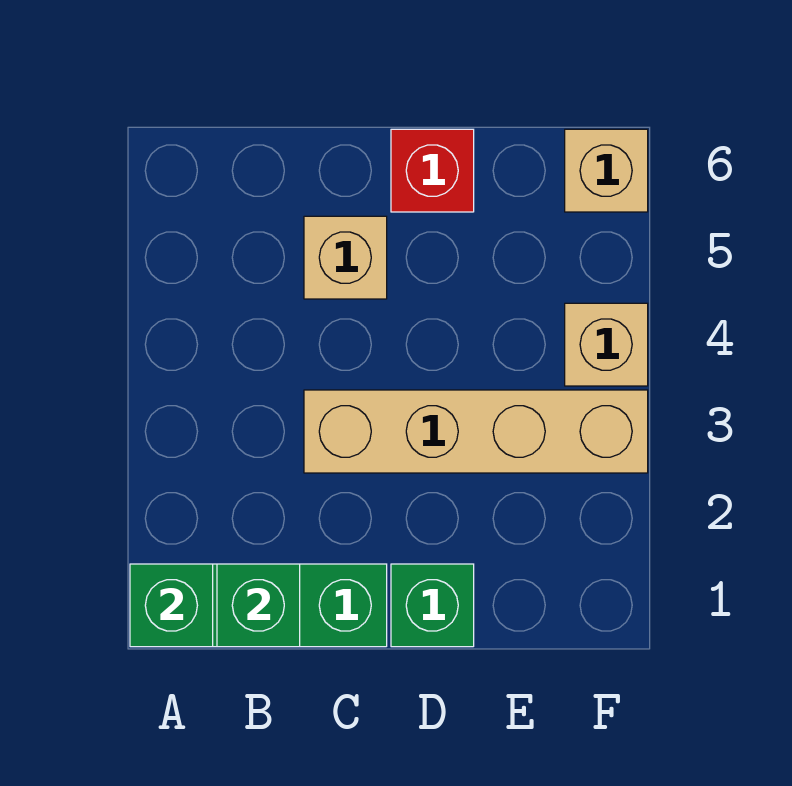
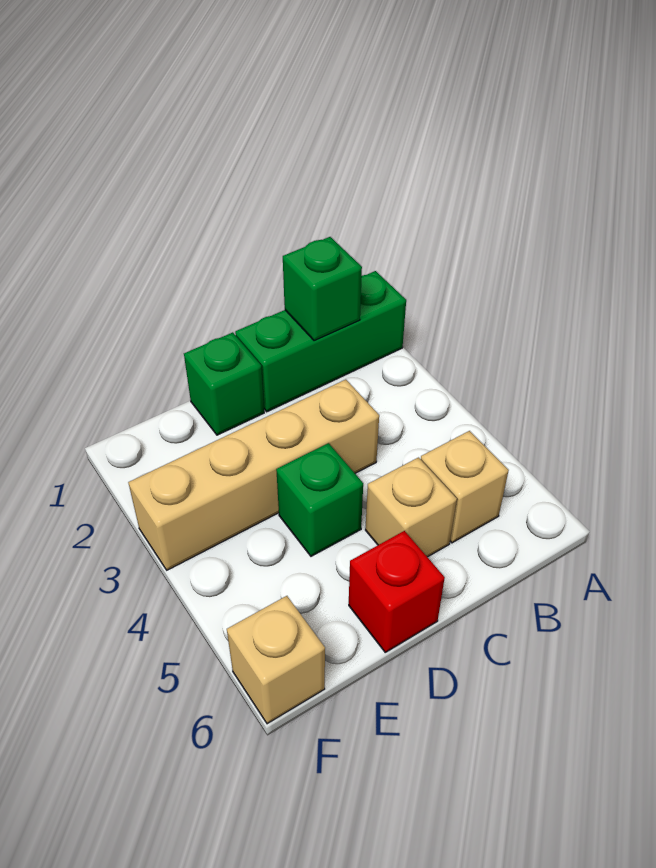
green brick A1 level 2 -> green brick D4 level 1
tan brick F4 level 1 -> tan brick B5 level 1

